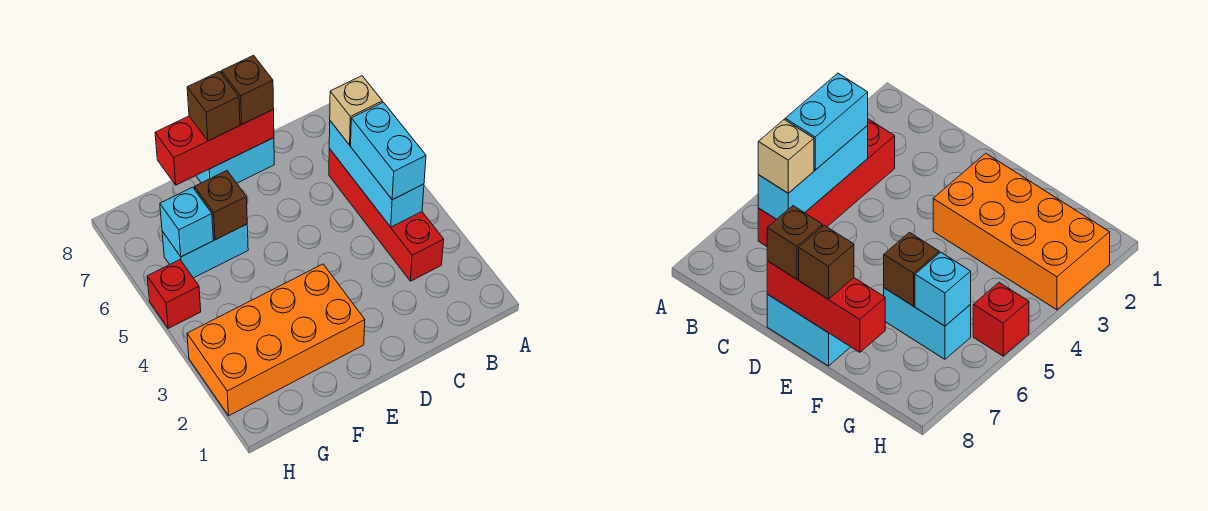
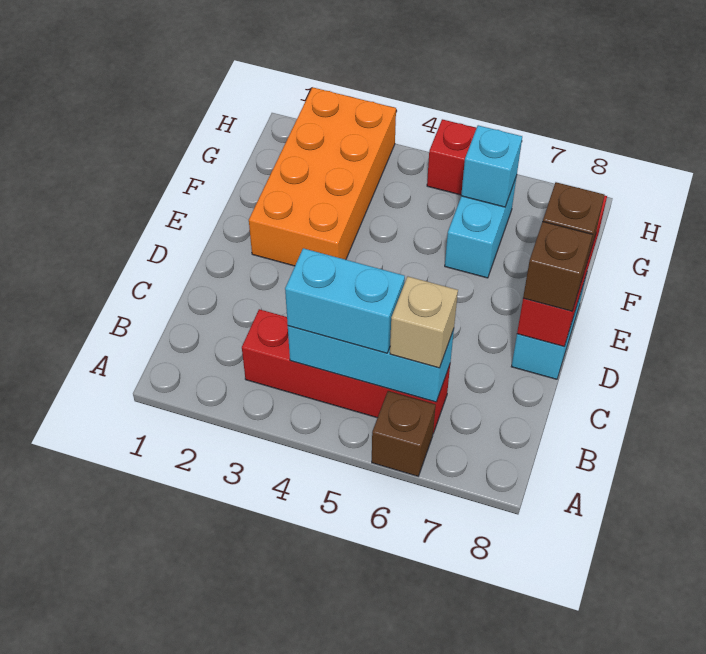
brown brick F6 level 2 -> brown brick A6 level 1

